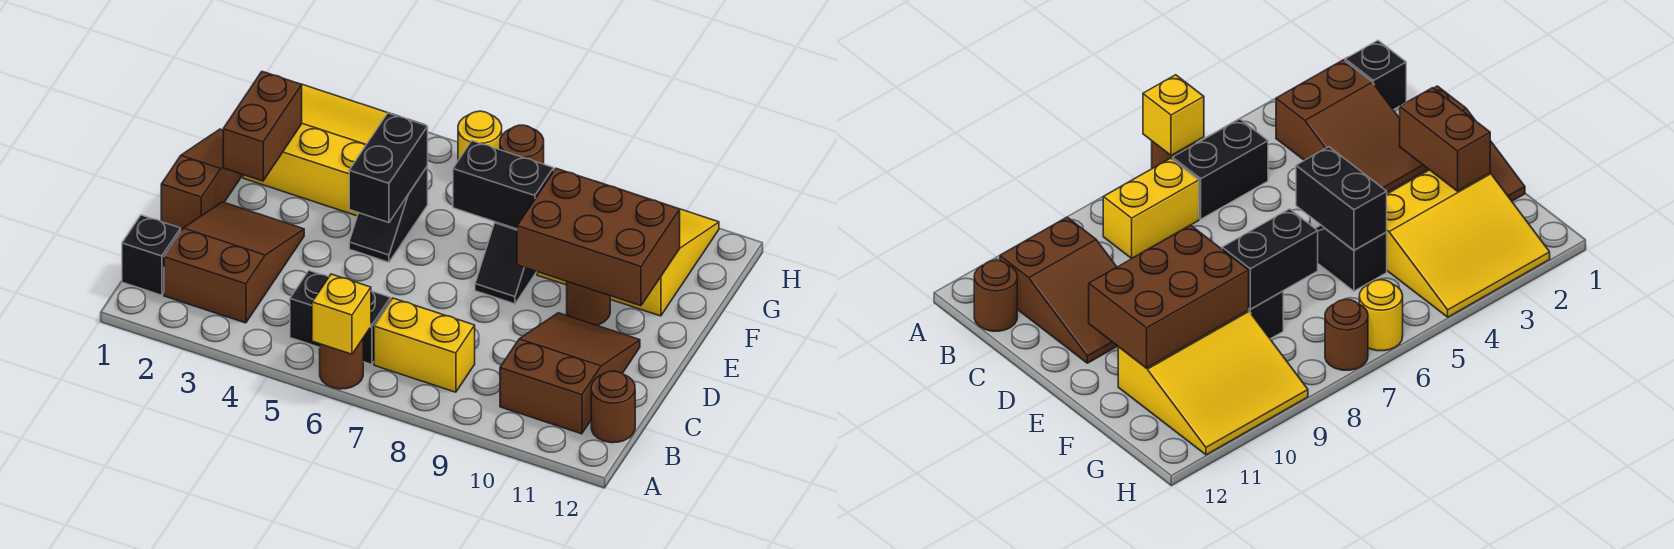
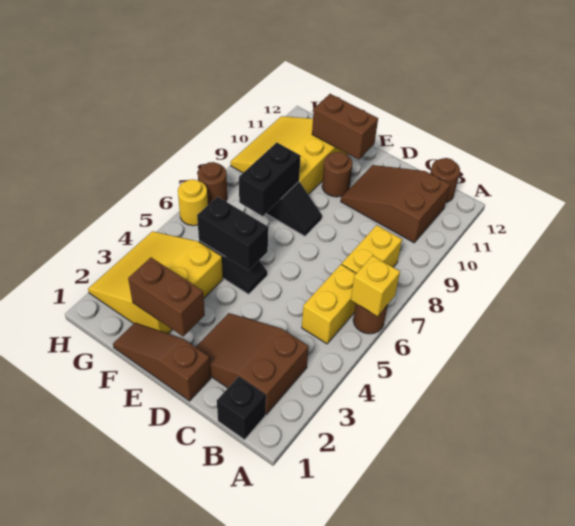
black brick B5:B6 level 1 -> yellow brick B5:B6 level 1
brown brick E9:F11 level 2 -> brown brick E11:F11 level 2

